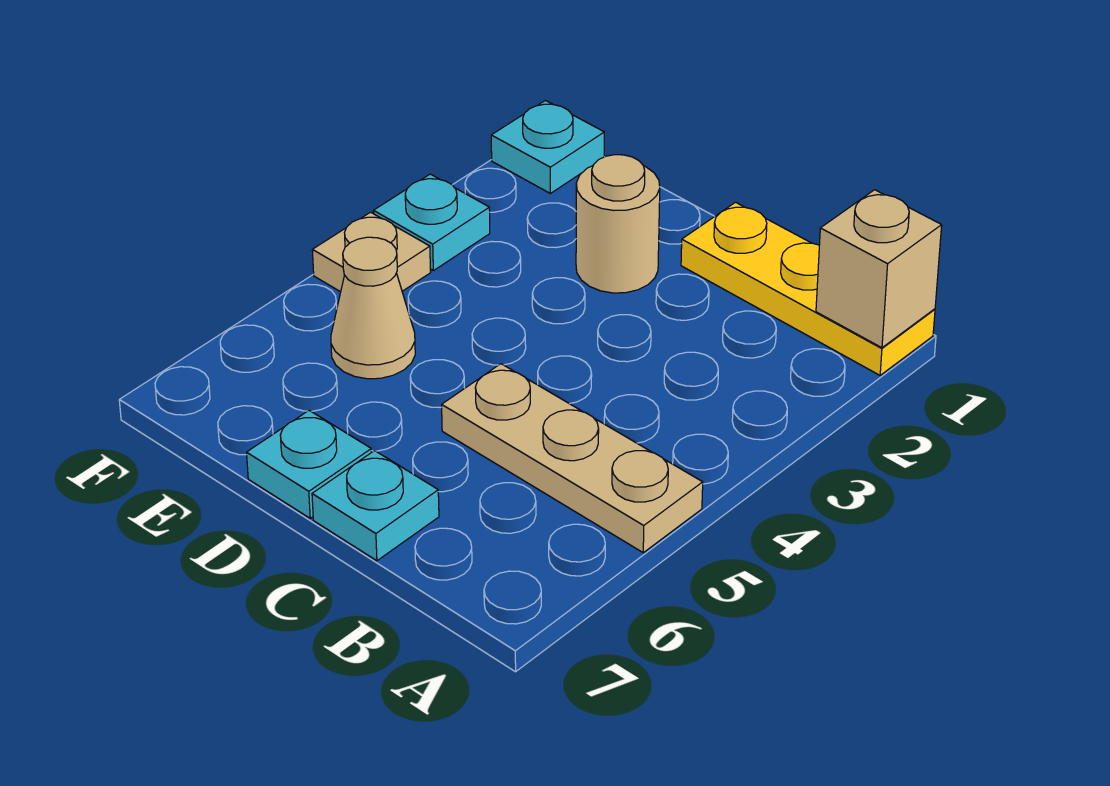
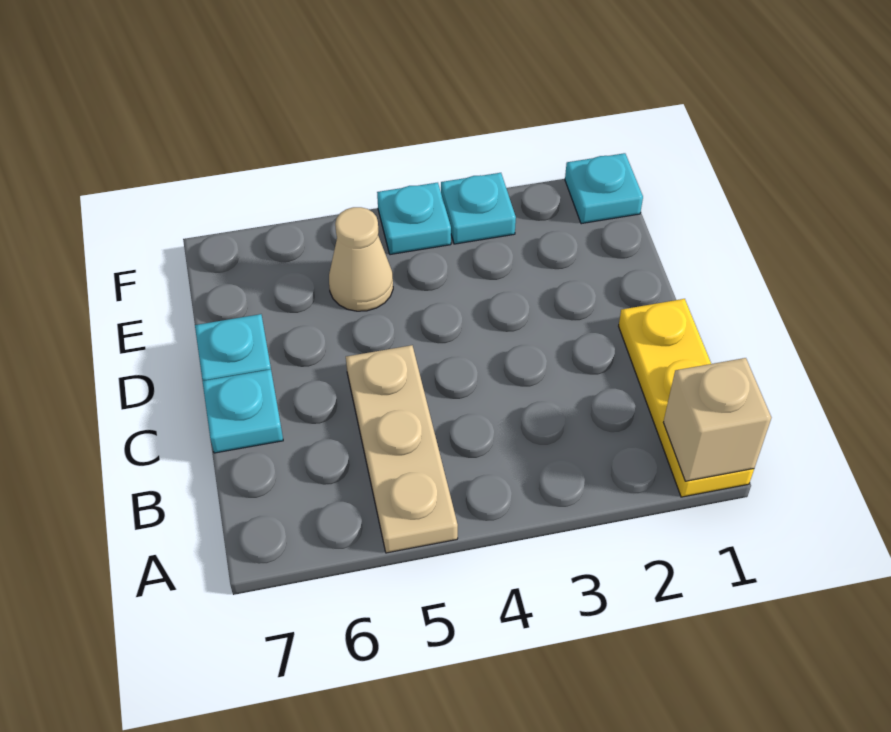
tan round brick D2 level 1 -> none
tan plate F4 level 1 -> cyan plate F4 level 1

